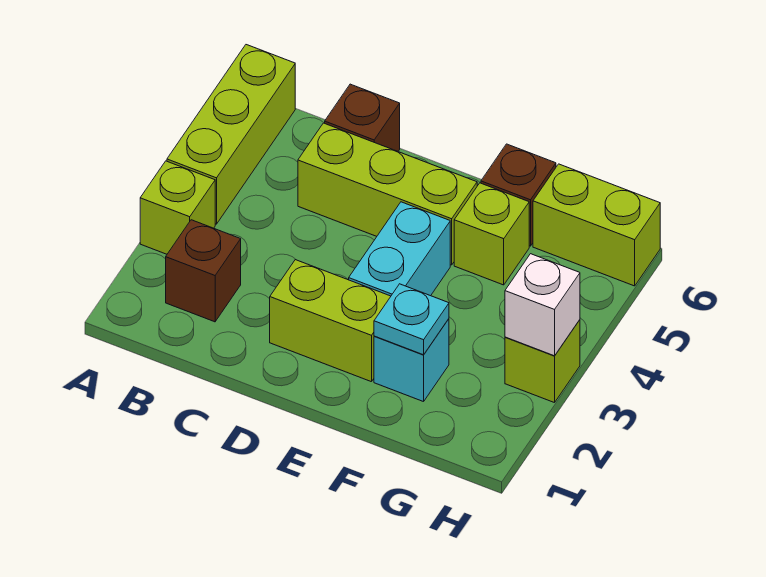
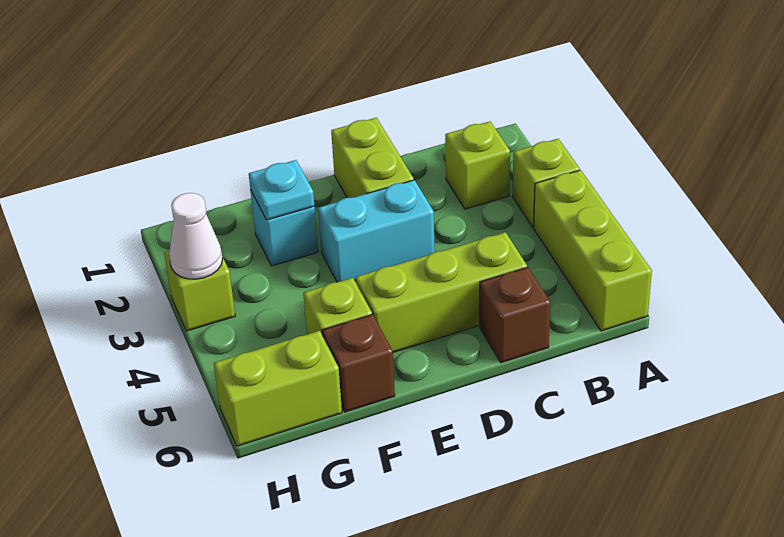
brown brick B2 level 1 -> lime brick B2 level 1
lime brick D2:E2 level 1 -> lime brick D1:D2 level 1
cyan brick E3:E4 level 1 -> cyan brick D3:E3 level 1
white brick H3 level 2 -> white cone H3 level 2

